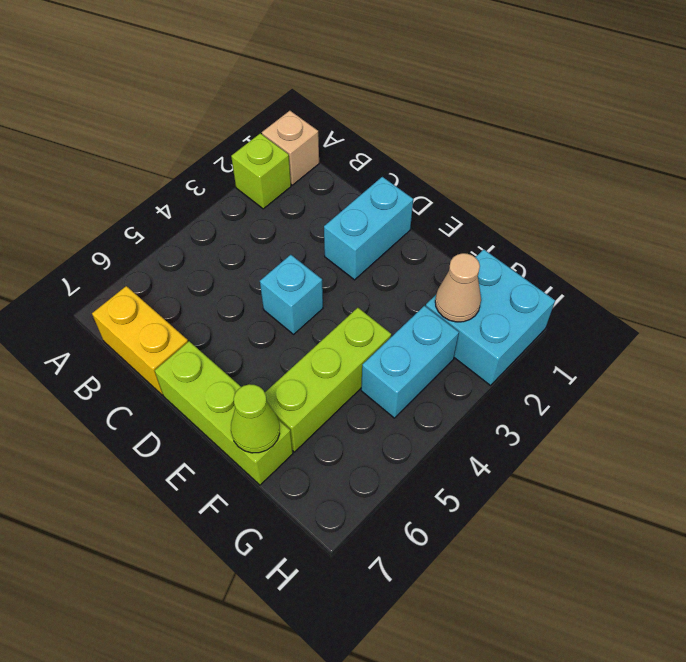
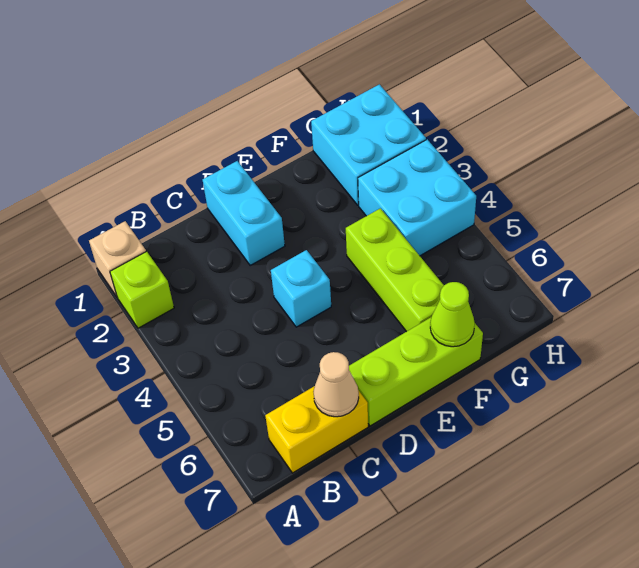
tan cone G2 level 2 -> tan cone C7 level 2
cyan brick G3:G4 level 1 -> cyan brick G3:H4 level 1

